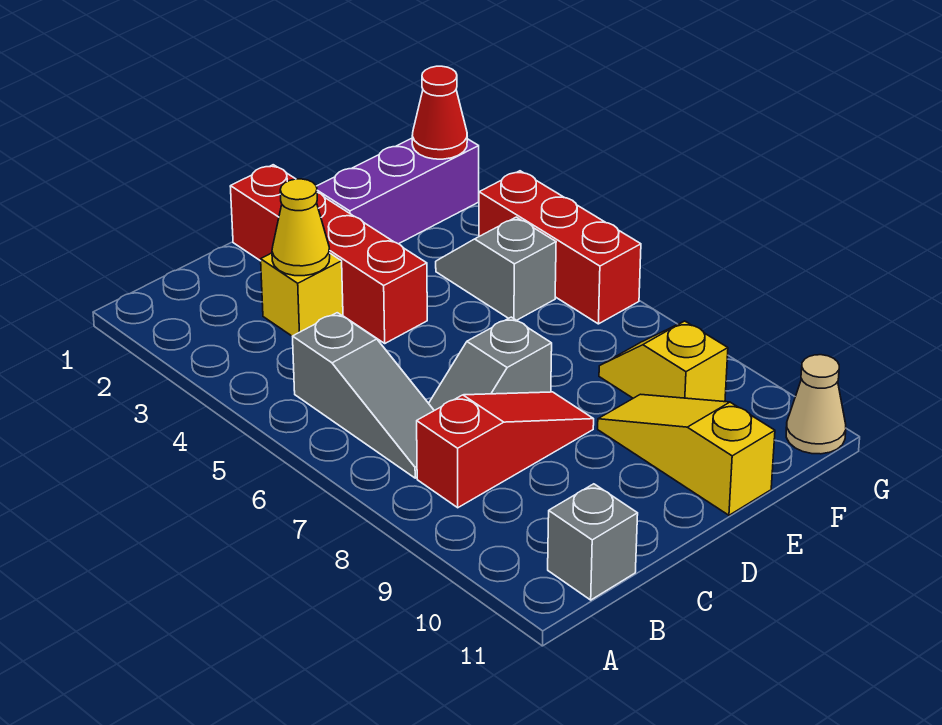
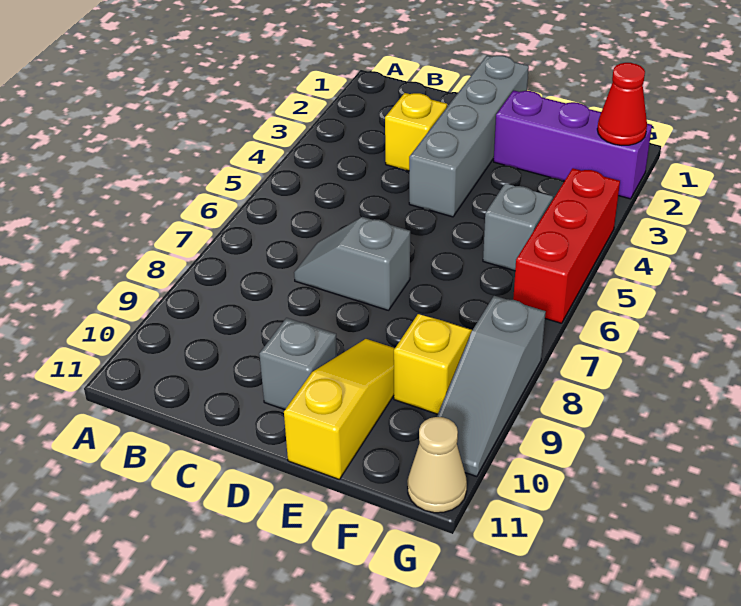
grey slope B5:B7 level 1 top 5 -> grey slope G8:G10 level 1 top 8
red slope B8:D8 level 1 top B -> none
grey brick B11 level 1 -> grey brick D10 level 1
yellow cone C3 level 2 -> none
red brick D1:D4 level 1 -> grey brick D1:D4 level 1

